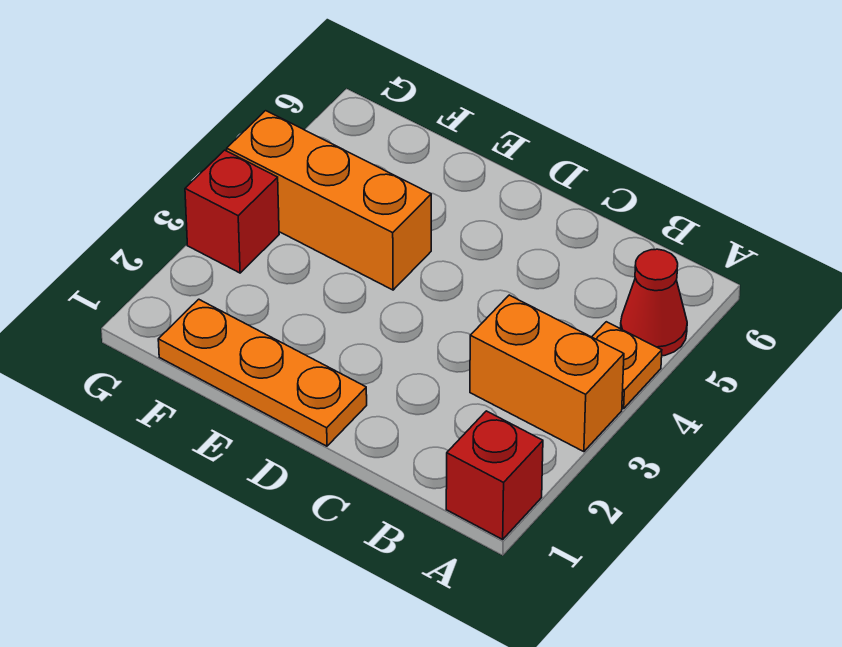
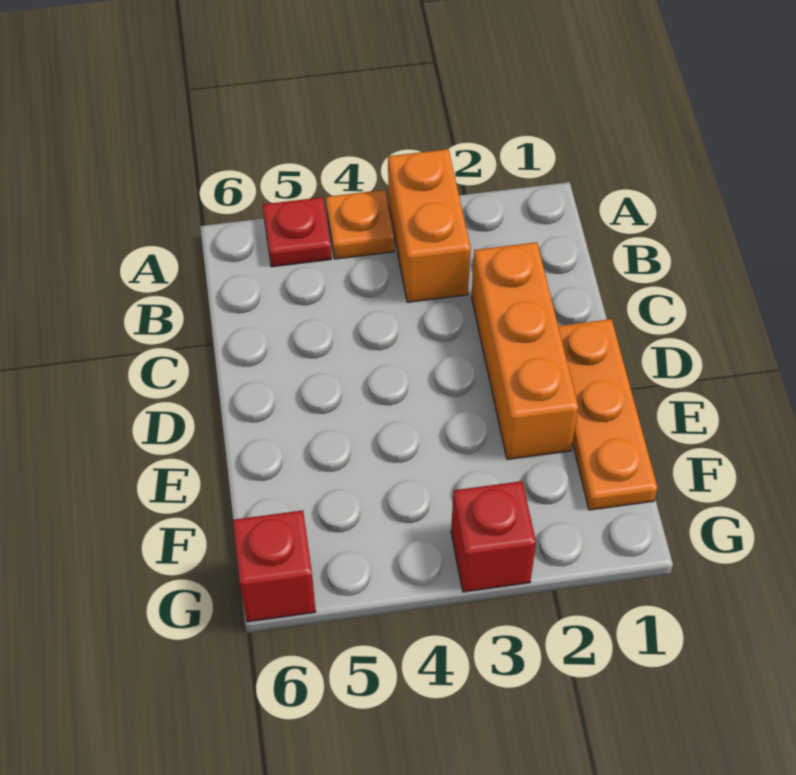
red brick A1 level 1 -> red brick G6 level 1
red cone A5 level 1 -> red plate A5 level 1
orange brick E4:G4 level 1 -> orange brick C2:E2 level 1

